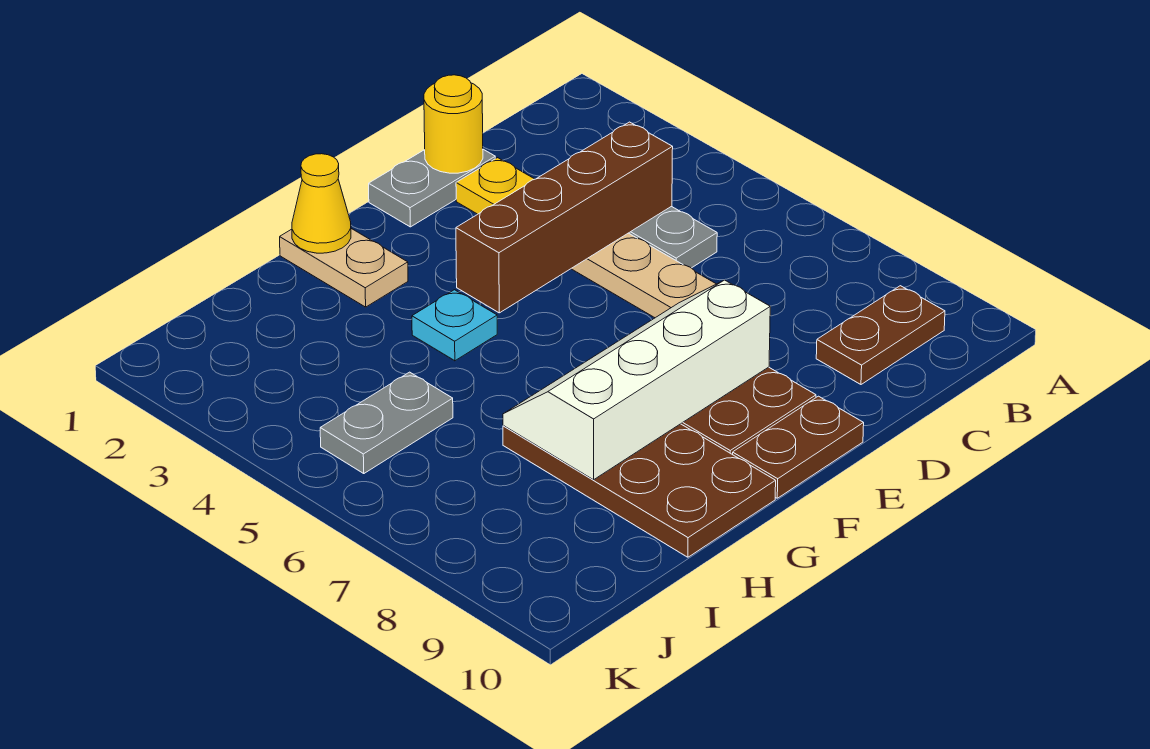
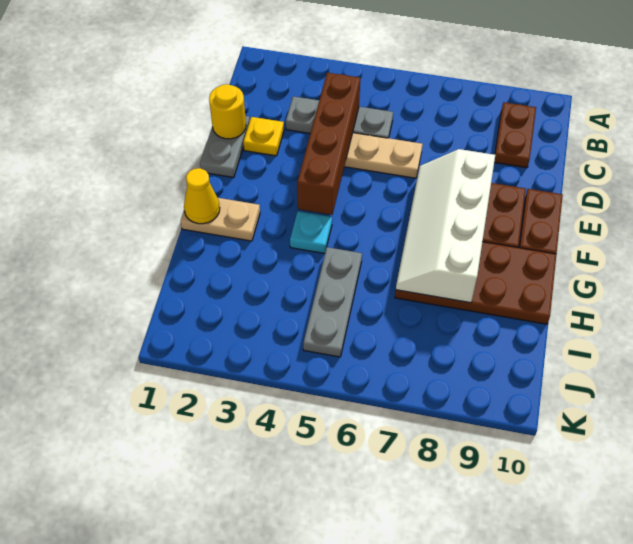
grey plate I5:J5 level 1 -> grey plate H5:J5 level 1

